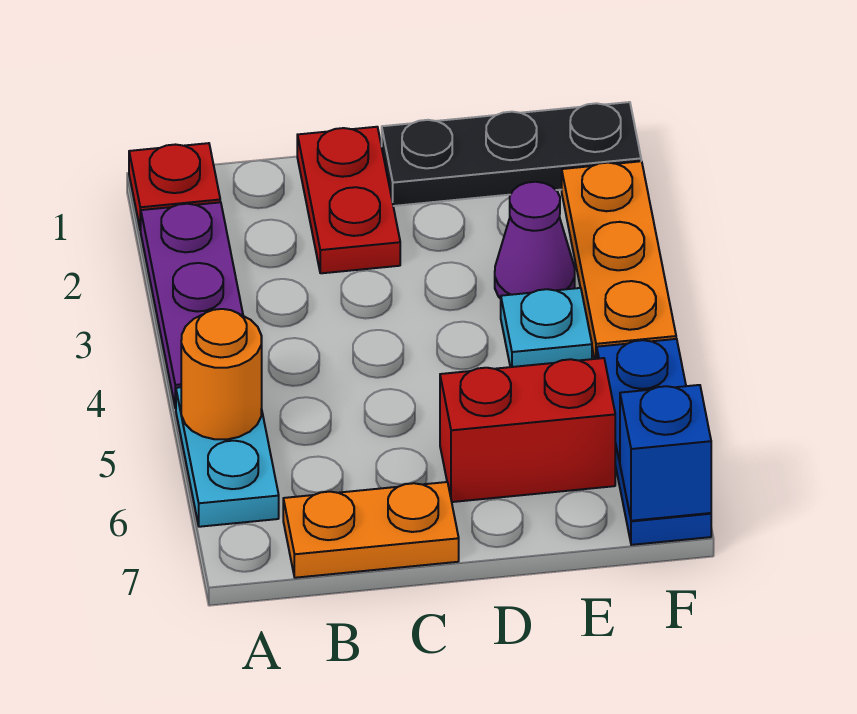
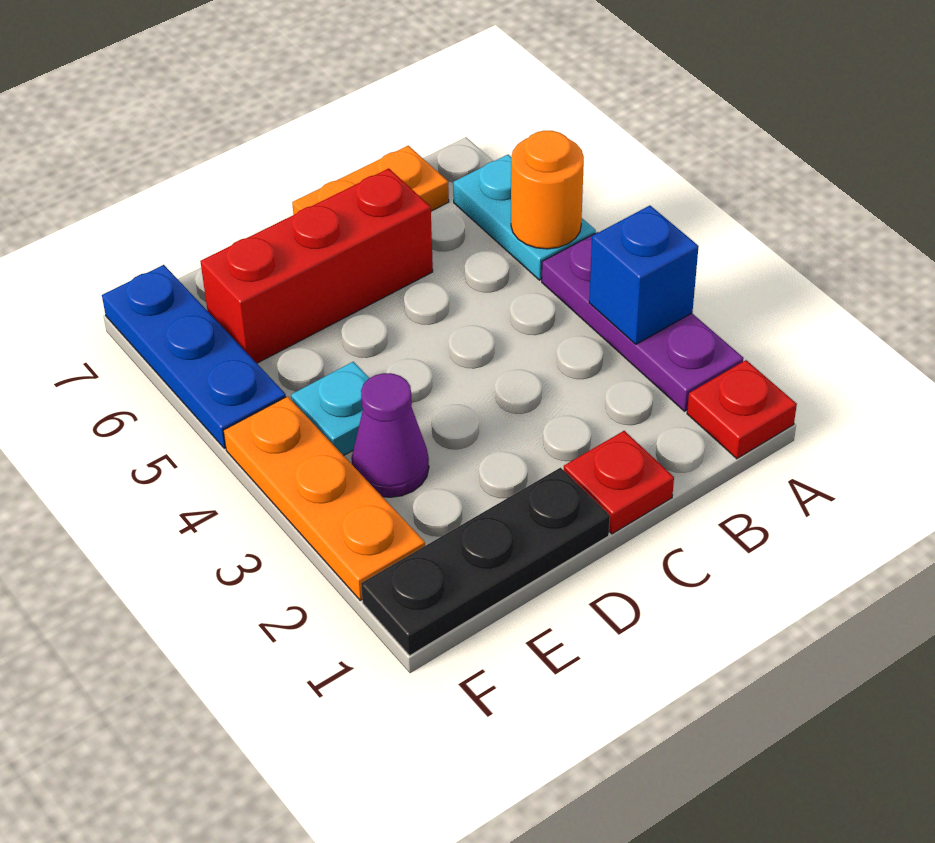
red plate C1:C2 level 1 -> red plate C1 level 1
red brick D6:E6 level 1 -> red brick C6:E6 level 1
blue brick F7 level 2 -> blue brick A3 level 2

